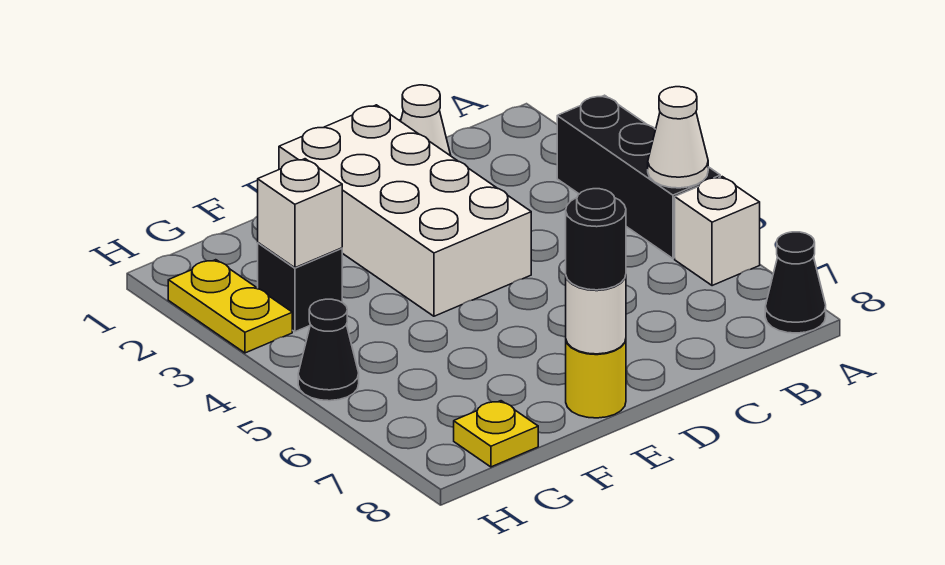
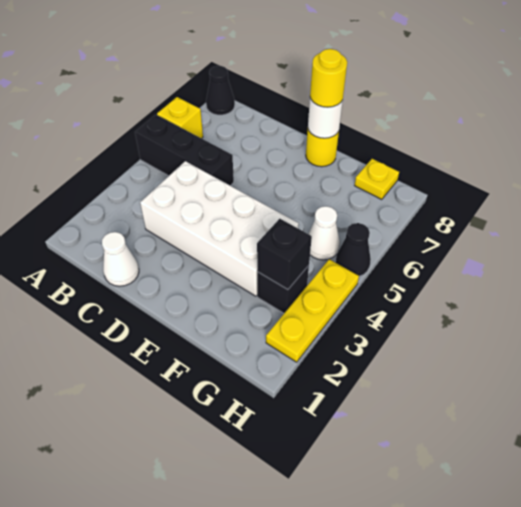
black brick A3:A5 level 1 -> black brick A5:C5 level 1
white cone A5 level 2 -> white cone G5 level 1
white brick A6 level 1 -> yellow brick A6 level 1
white brick D1:E4 level 1 -> white brick C3:F4 level 1
black round brick E8 level 3 -> yellow round brick E8 level 3
white brick G3 level 2 -> black brick G3 level 2
yellow plate H2:H3 level 1 -> yellow plate H2:H4 level 1

